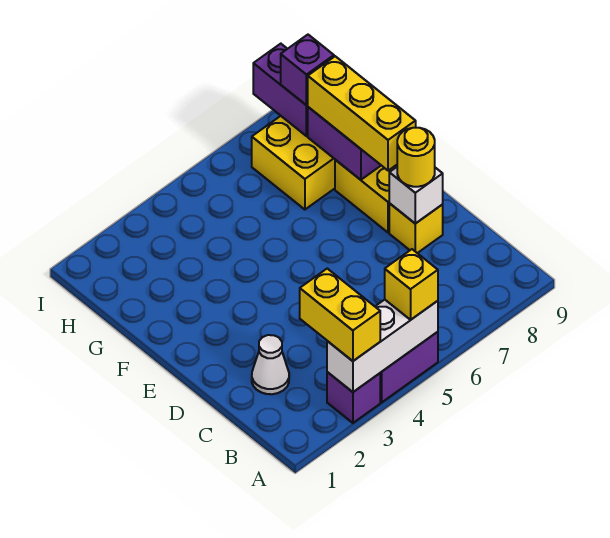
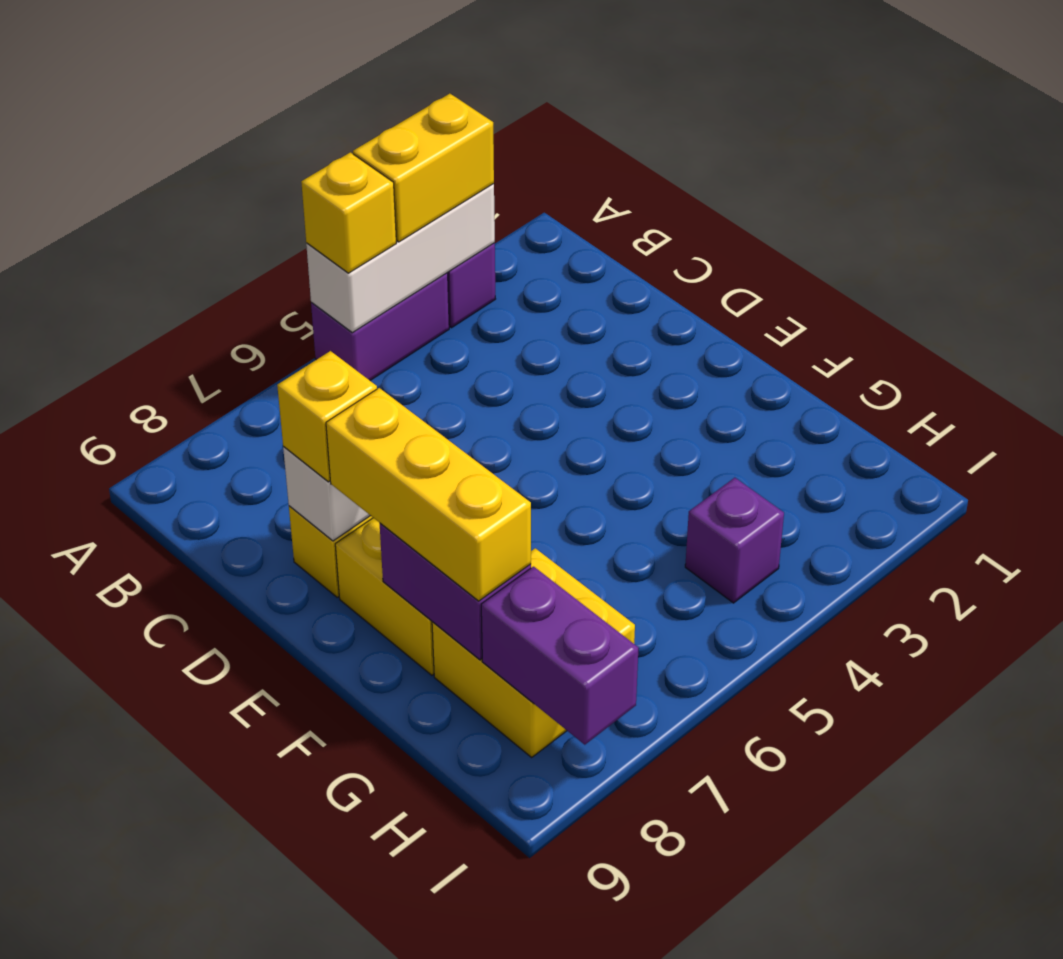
yellow brick A3:B3 level 3 -> yellow brick A3:A4 level 3
white cone C2 level 1 -> none
yellow round brick D8 level 3 -> yellow brick D8 level 3
purple brick H8 level 3 -> purple brick H4 level 1

